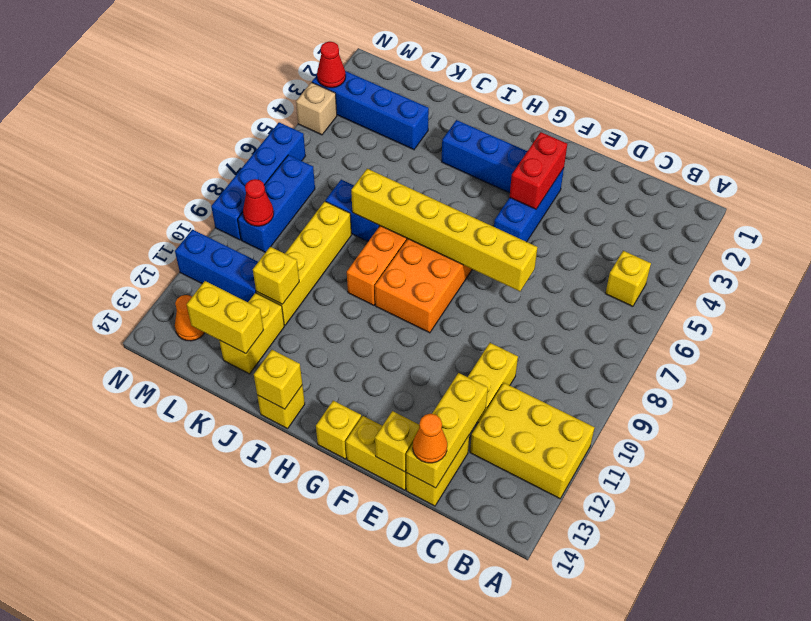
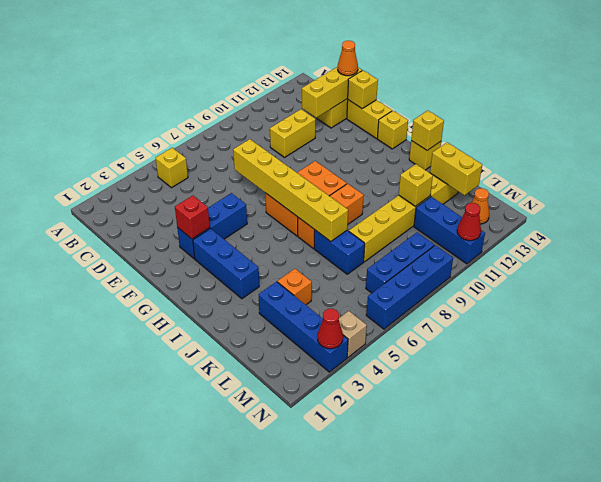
yellow brick A11:C12 level 1 -> none
red brick F3:F4 level 2 -> red brick F3 level 2
none -> orange brick K4 level 1
red cone M9 level 2 -> red cone N11 level 2

